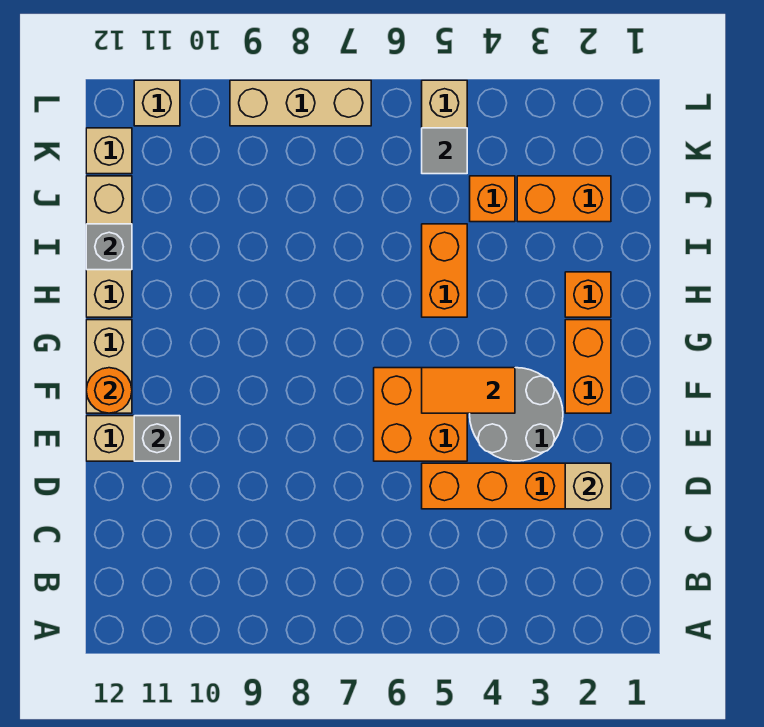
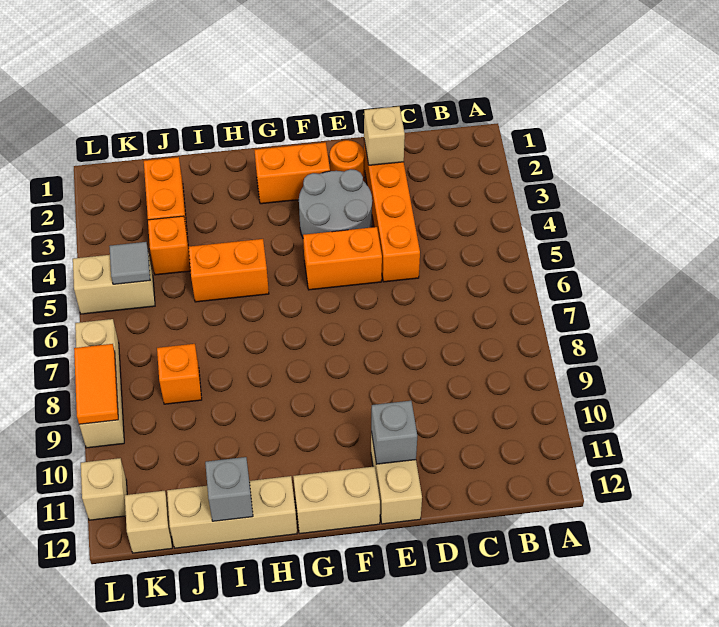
orange brick E5:F6 level 1 -> orange brick E5:F5 level 1
orange tile F4:F5 level 2 -> orange tile L8:L9 level 2
orange round brick F12 level 2 -> orange round brick E2 level 1
orange brick H2 level 1 -> orange brick J8 level 1

